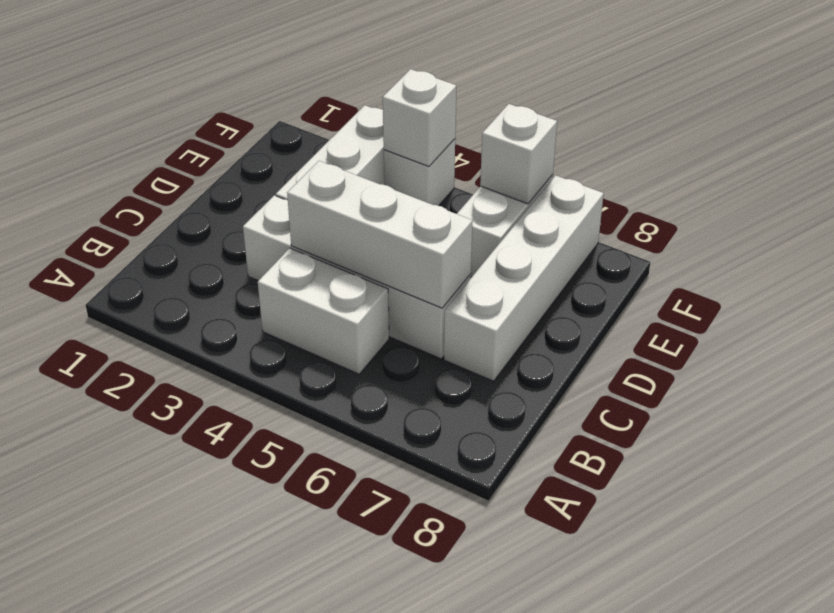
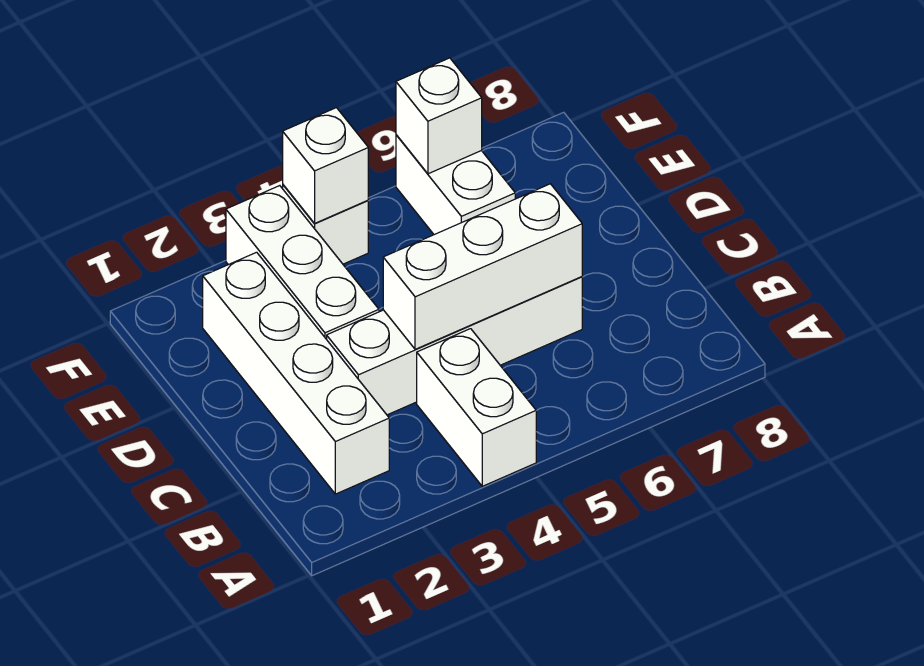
white brick B4:B5 level 1 -> white brick A4:B4 level 1
white brick C7:F7 level 1 -> white brick B2:E2 level 1

